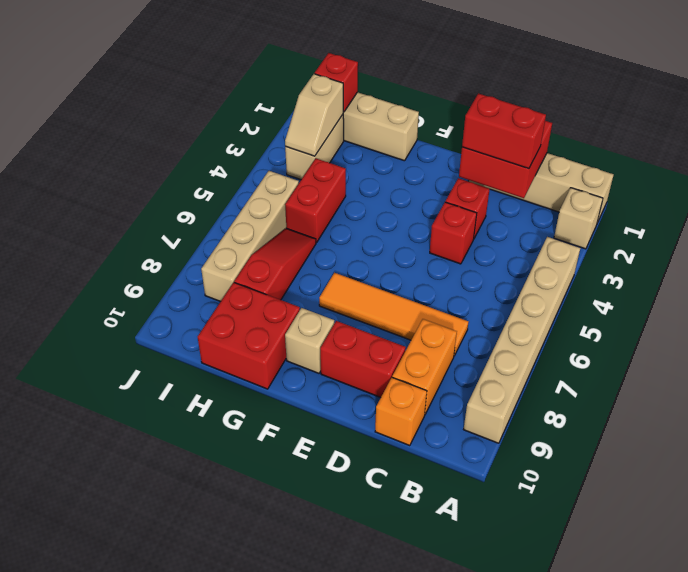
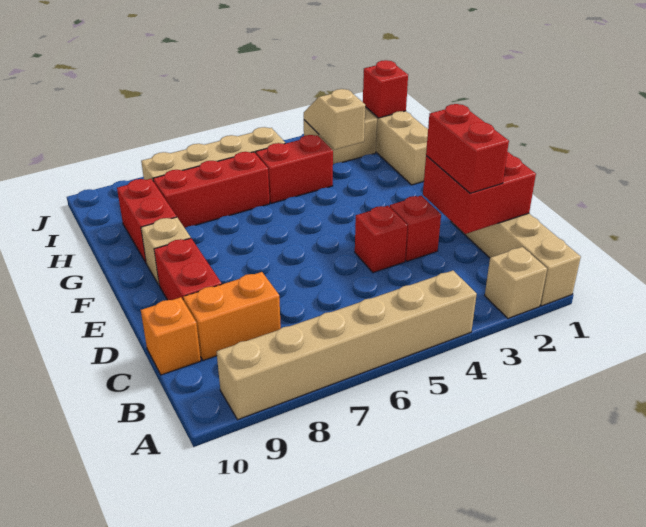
orange tile C7:F7 level 1 -> none
red brick G9:H10 level 1 -> red brick G9:H9 level 1
red slope H6:H8 level 1 top 8 -> red brick H6:H8 level 1
tan slope I2:I3 level 2 top 2 -> tan slope H3:I3 level 2 top H

